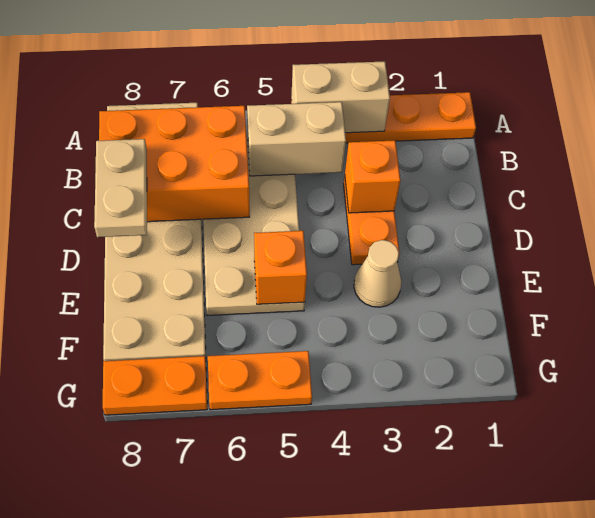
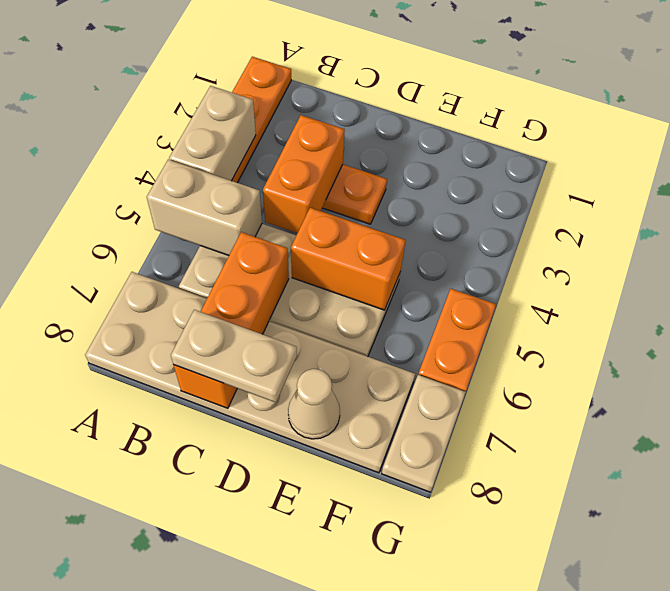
tan brick B4:B5 level 2 -> tan brick A5:B5 level 2
orange brick B6:C8 level 2 -> orange brick C6:C8 level 2
orange brick C3 level 2 -> orange brick C3:C4 level 2
tan cone E3 level 1 -> tan cone E8 level 2
orange brick E5 level 2 -> orange brick D5:E5 level 2
orange plate G7:G8 level 1 -> tan plate G7:G8 level 1

